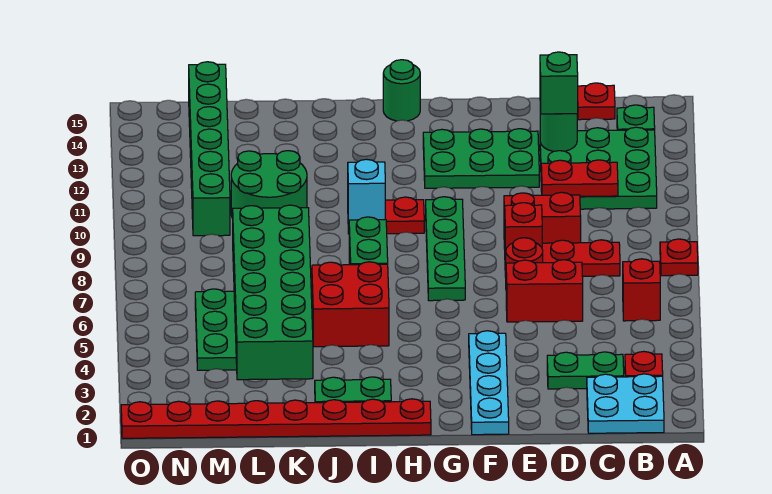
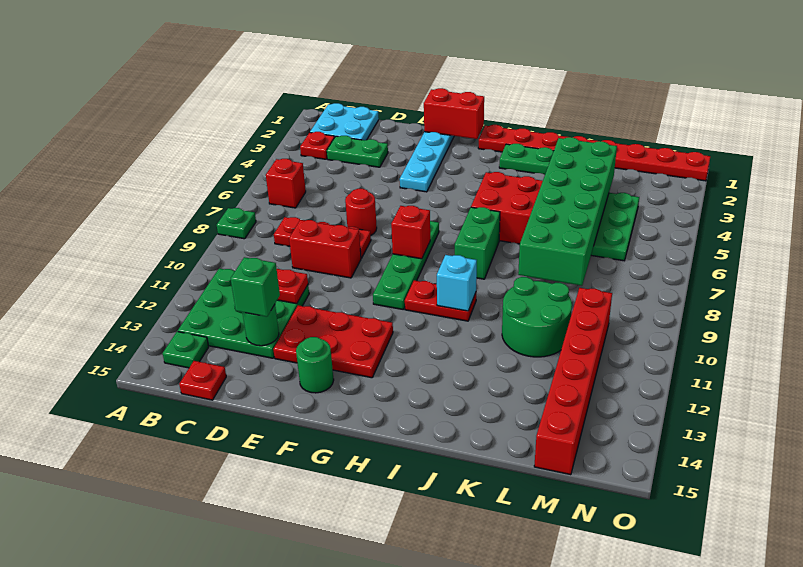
red plate A8 level 1 -> green plate A8 level 1
red brick D6:E6 level 1 -> red brick F1:G1 level 2
red brick E8 level 2 -> red brick G8 level 2
green plate E12:G13 level 1 -> red plate E12:G13 level 1
green round brick H15 level 1 -> green round brick F14 level 1
green brick M10:M15 level 1 -> red brick M10:M15 level 1

